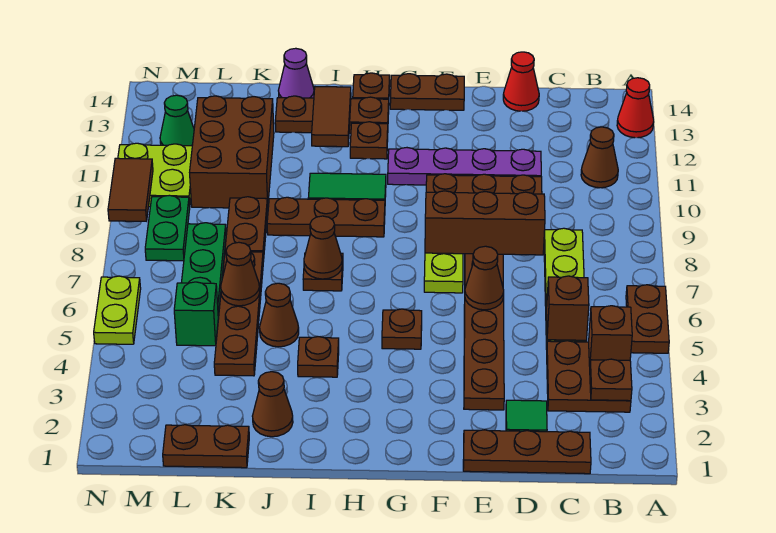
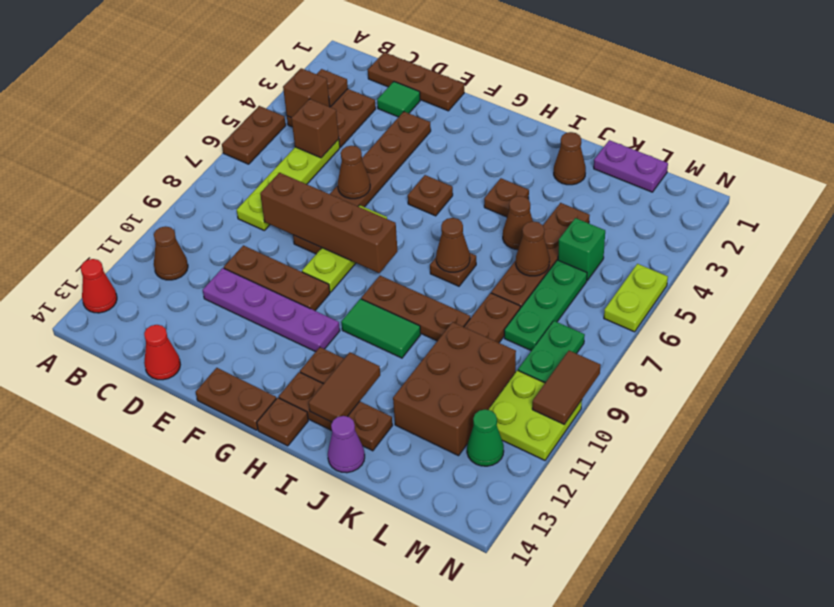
brown brick D8:F8 level 2 -> brown brick D8:G8 level 2
brown plate K1:L1 level 1 -> purple plate K1:L1 level 1

